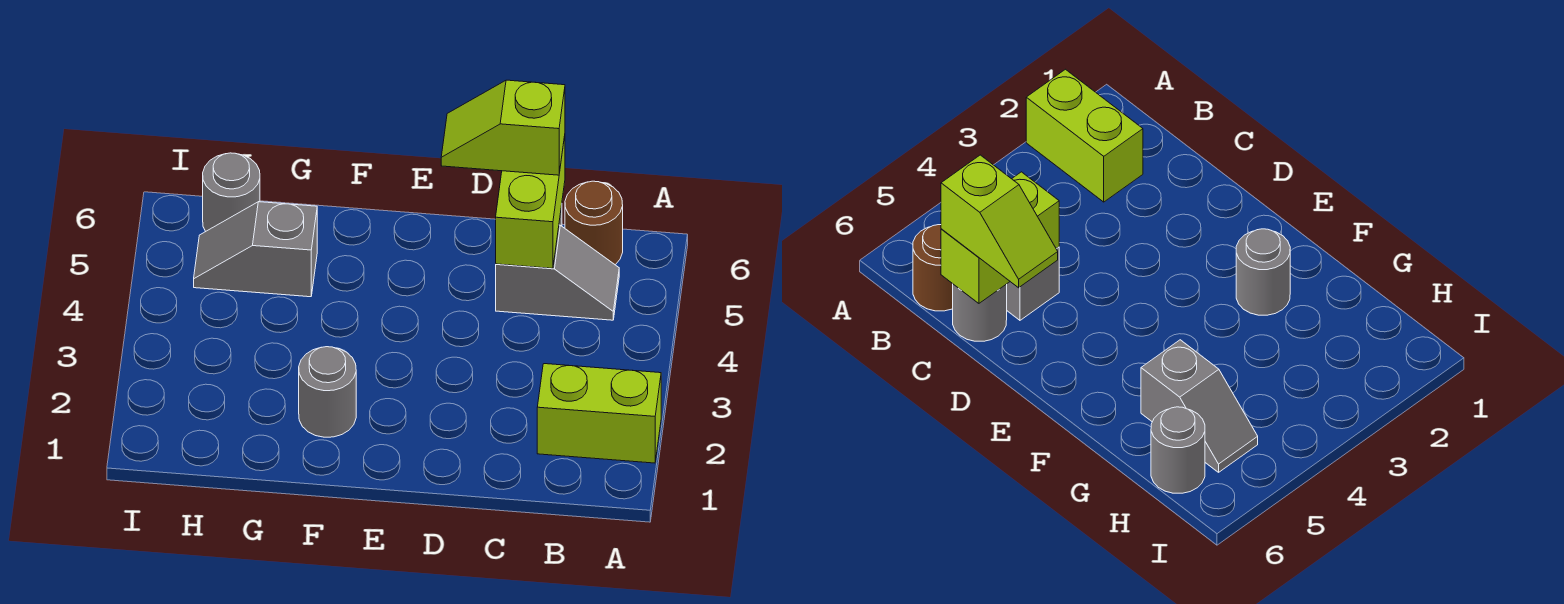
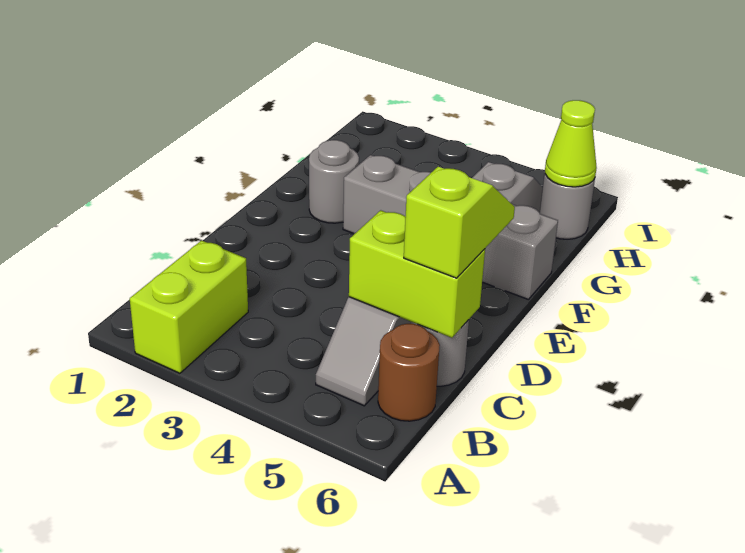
none -> grey brick F3:F6 level 1
none -> lime cone H6 level 2

